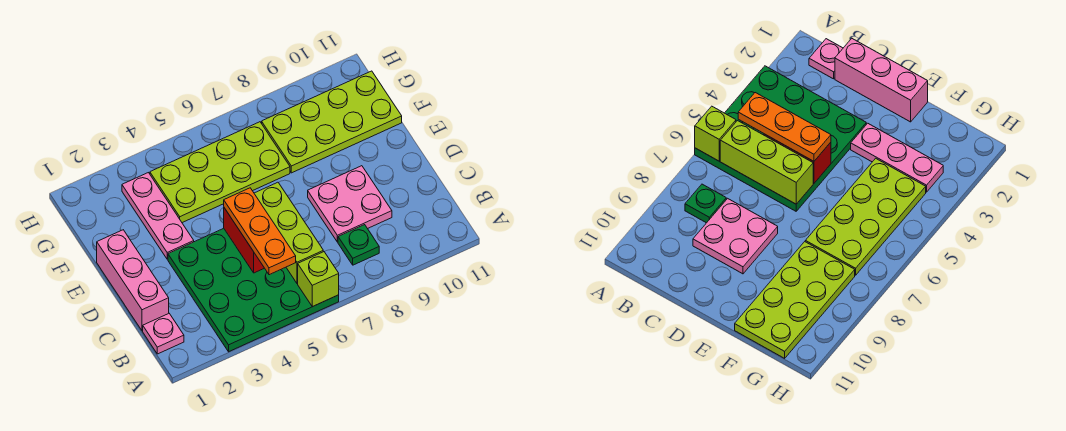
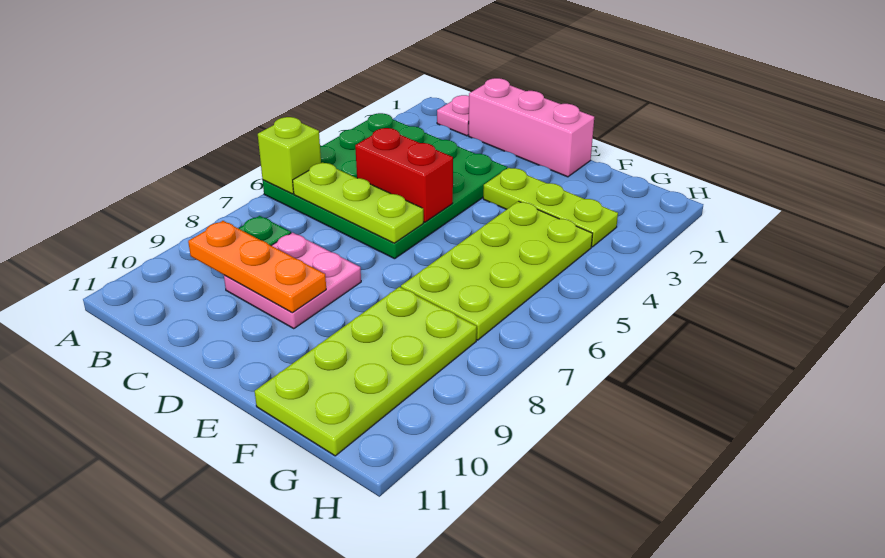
orange plate B5:D5 level 3 -> orange plate B9:D9 level 2
lime brick B6:D6 level 2 -> lime plate B6:D6 level 2
pink plate E3:G3 level 1 -> lime plate E3:G3 level 1

